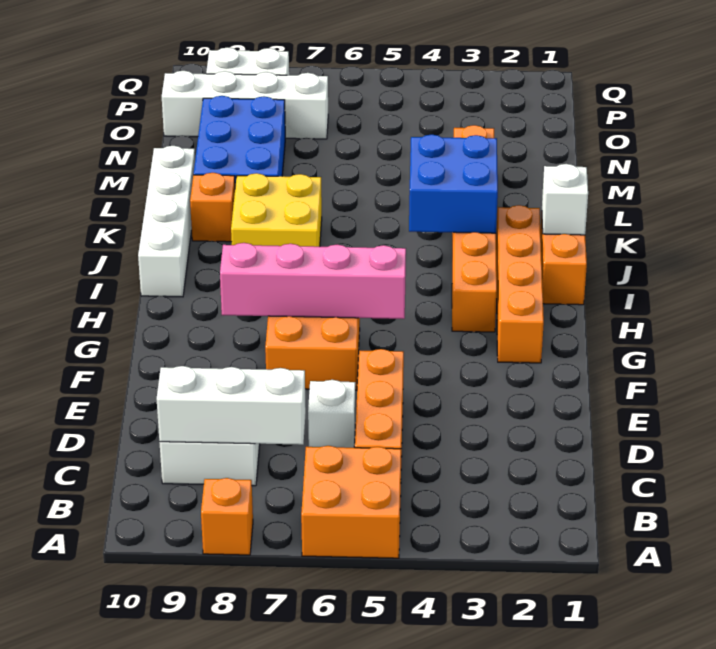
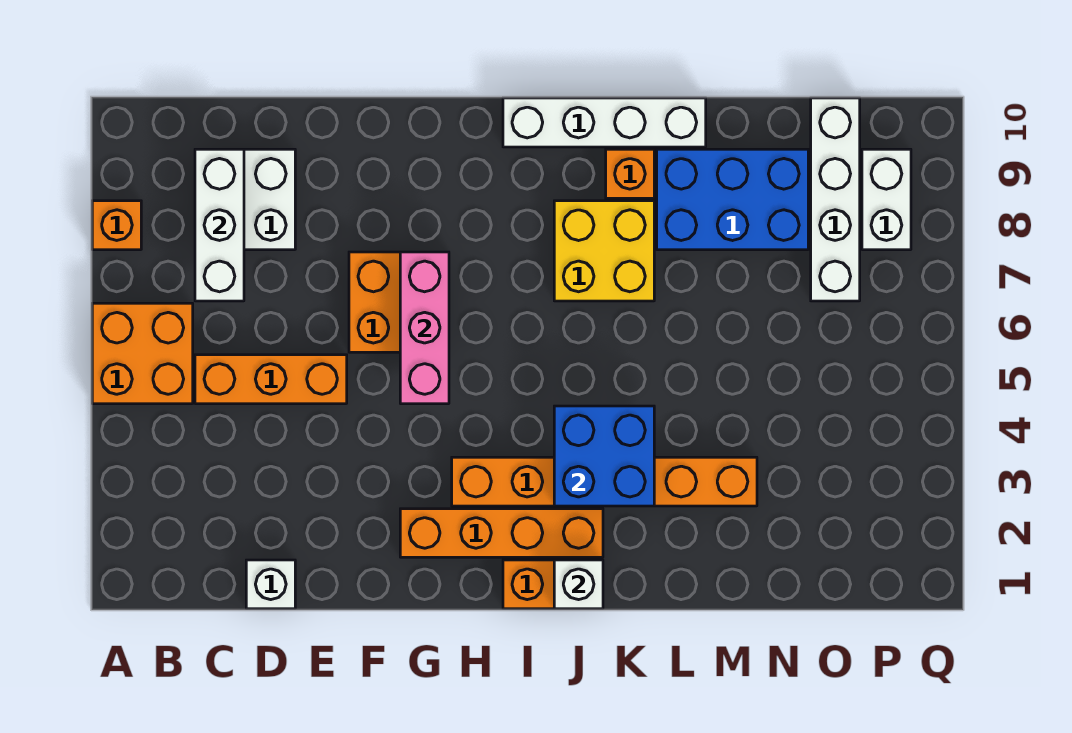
white brick D6 level 1 -> white brick D1 level 1
pink brick G5:G8 level 2 -> pink brick G5:G7 level 2

